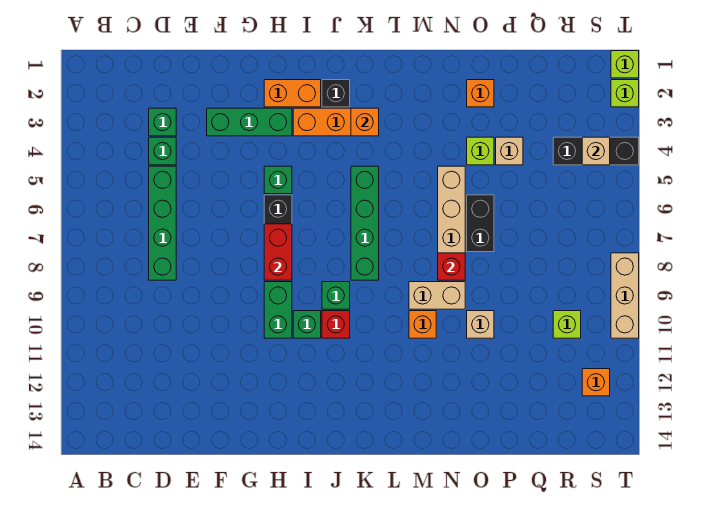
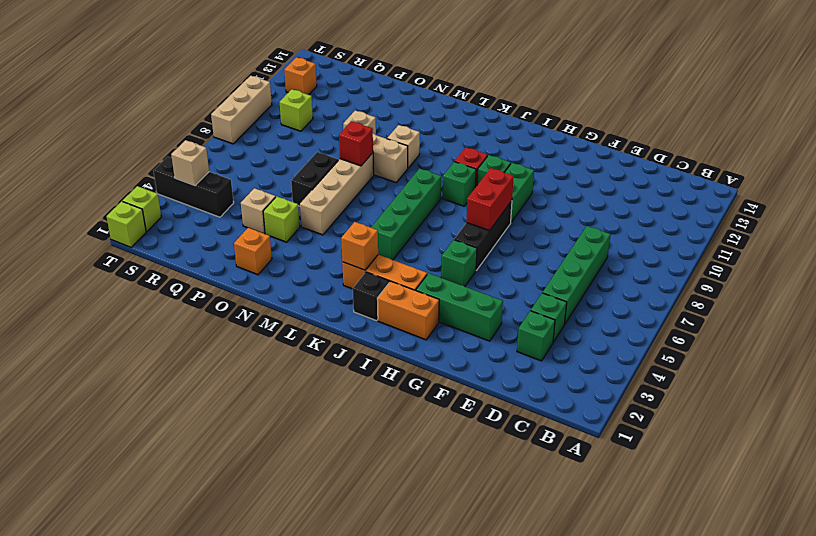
orange brick M10 level 1 -> tan brick M10 level 1

